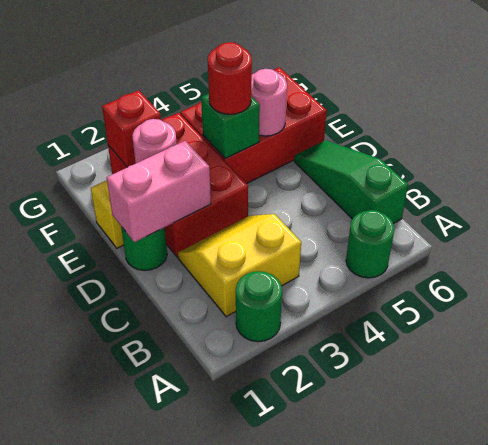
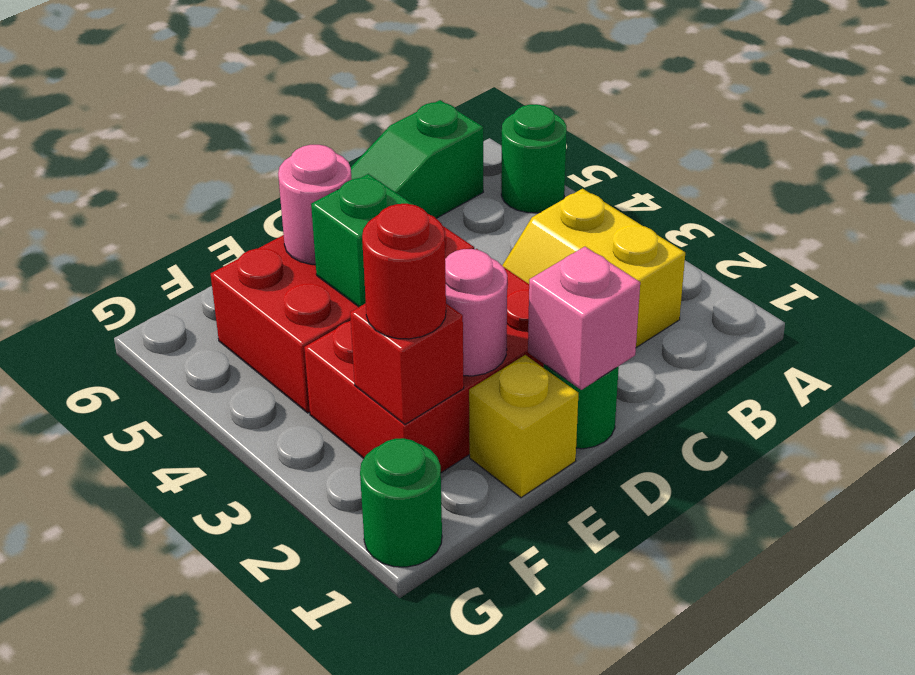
green round brick A2 level 1 -> green round brick G1 level 1
pink brick D1:D2 level 2 -> pink brick D1 level 2
red brick E4:F6 level 1 -> red brick D4:F5 level 1
red round brick E4 level 3 -> red round brick F2 level 3

